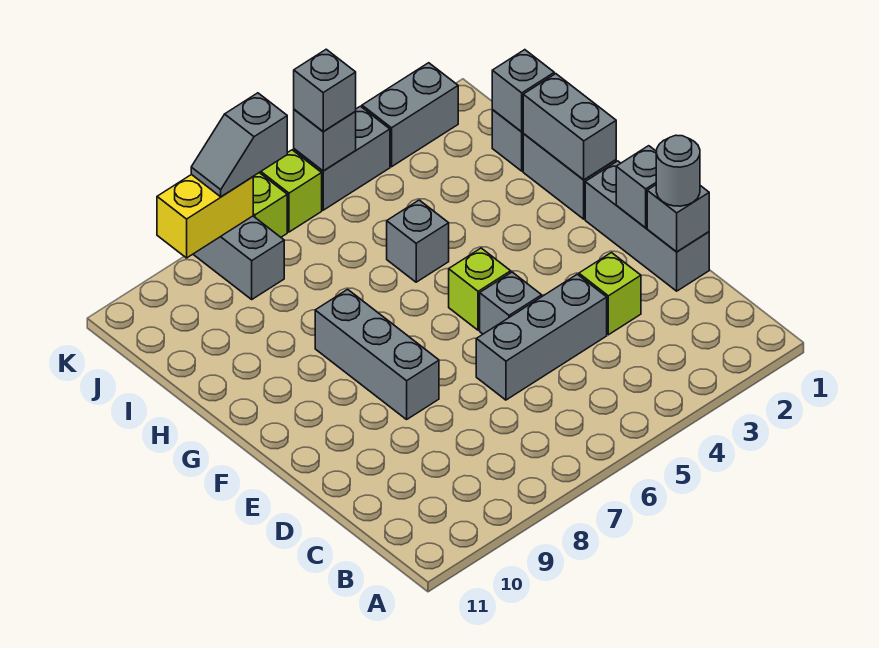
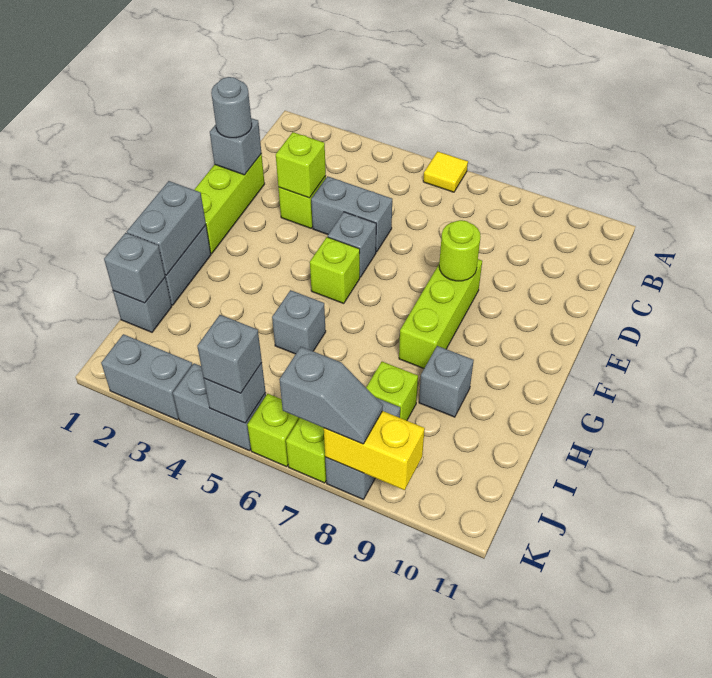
none -> yellow tile A6 level 1
grey brick D1:F1 level 1 -> lime brick D1:F1 level 1
none -> lime brick D3 level 2
grey brick D4:D6 level 1 -> grey brick D4:D5 level 1
grey brick E1 level 2 -> grey brick H9 level 1
grey brick E8:G8 level 1 -> lime brick E8:G8 level 1
none -> lime round brick E8 level 2
none -> lime brick I8 level 1

